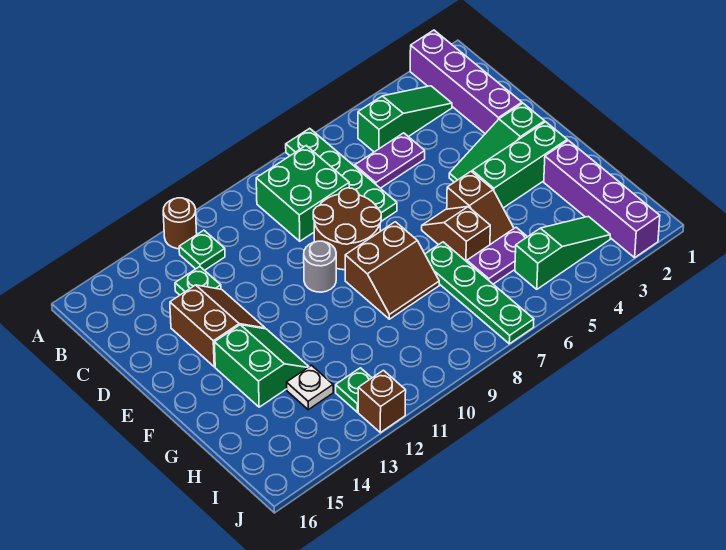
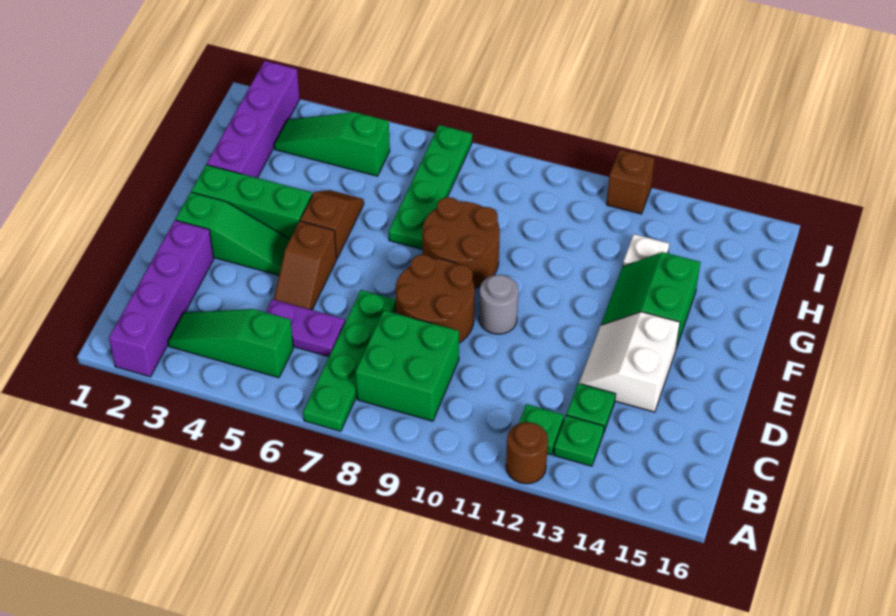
brown slope D13:E14 level 1 top 14 -> white slope D13:E14 level 1 top 14
brown slope F6:G6 level 1 top G -> brown slope D5:E5 level 1 top E
brown slope F8:G9 level 1 top F -> brown round brick F8:G9 level 1
purple plate H5:H6 level 1 -> none
green plate I12 level 1 -> green plate B13 level 1

